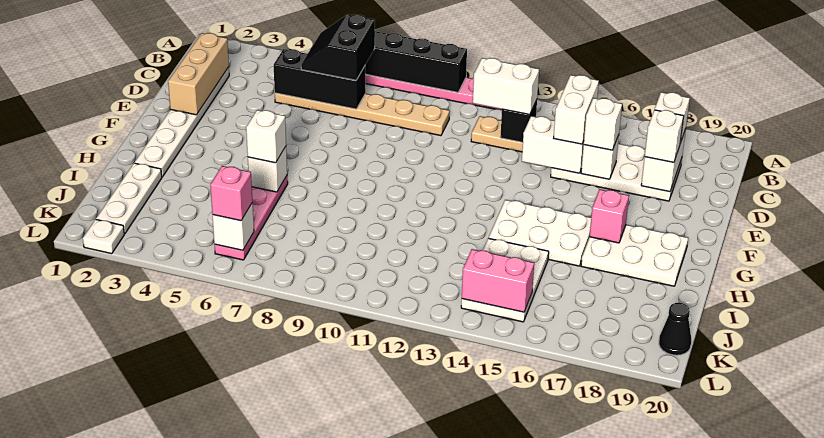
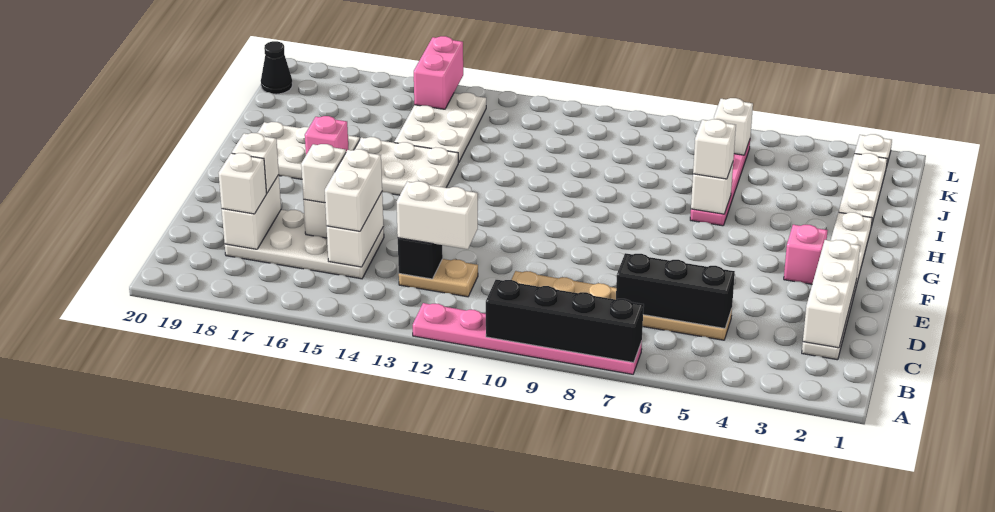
black slope B6:C7 level 3 top 7 -> none
tan brick C2:E2 level 2 -> white brick C2:E2 level 2
white brick D14:D15 level 2 -> white brick C15:D15 level 2
pink brick K6 level 3 -> pink brick F3 level 1
pink brick K14:K15 level 2 -> pink brick K15:L15 level 2

